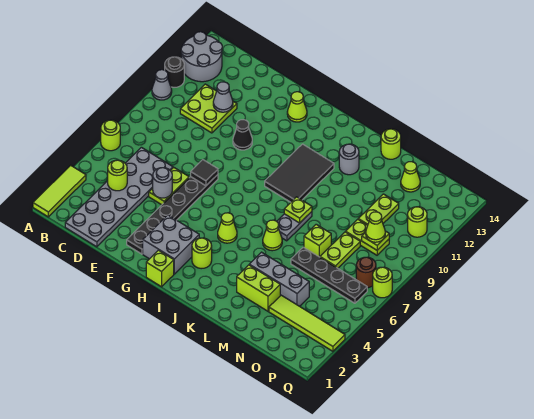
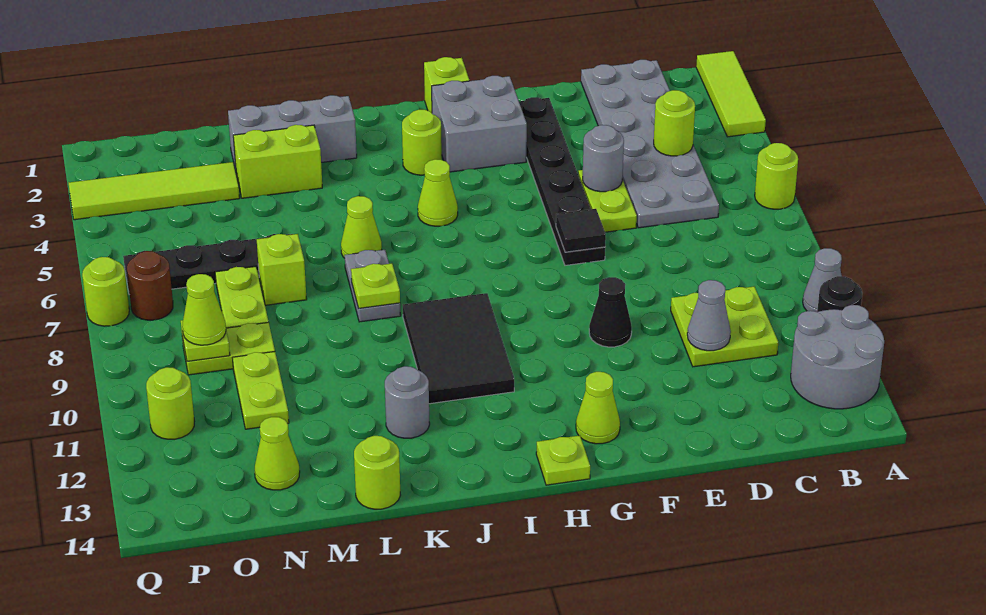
none -> lime plate H14 level 1
grey brick L4:N4 level 1 -> grey brick K2:M2 level 1

